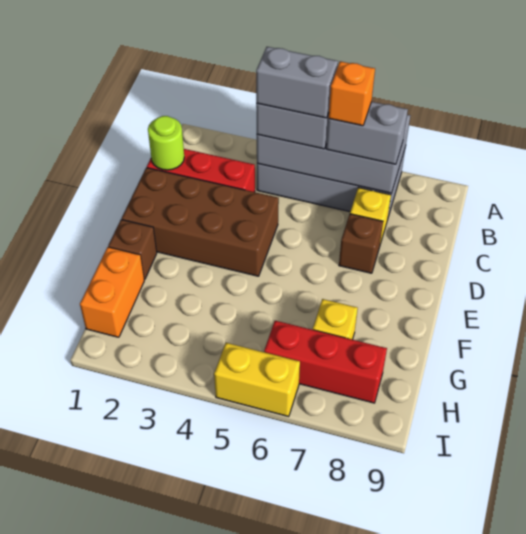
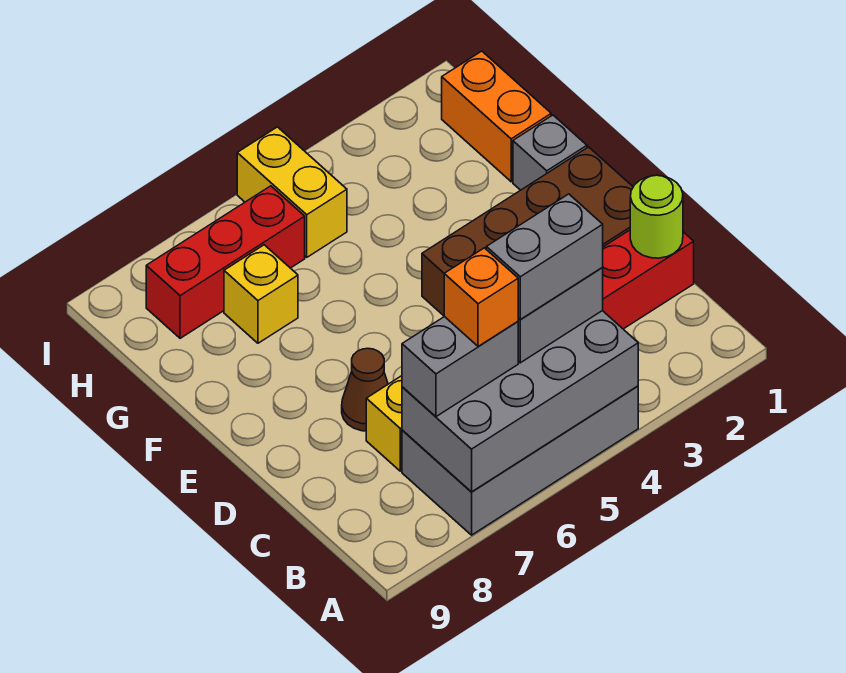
brown brick D7 level 1 -> brown cone D7 level 1
brown brick F1 level 1 -> grey brick F1 level 1
yellow brick I5:I6 level 1 -> yellow brick H5:I5 level 1

